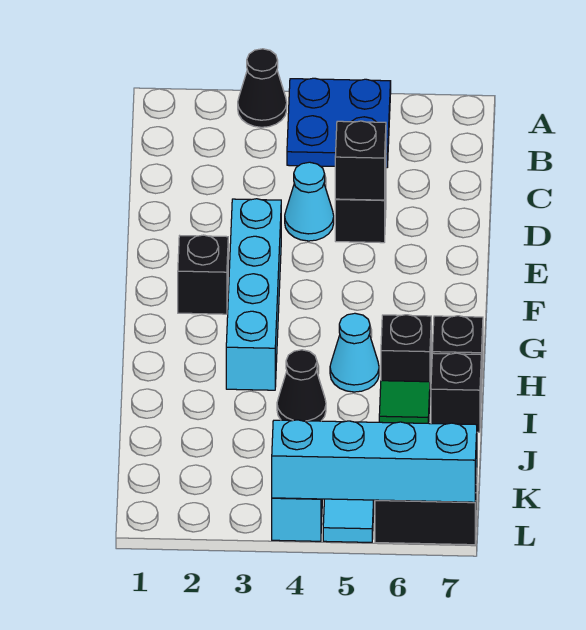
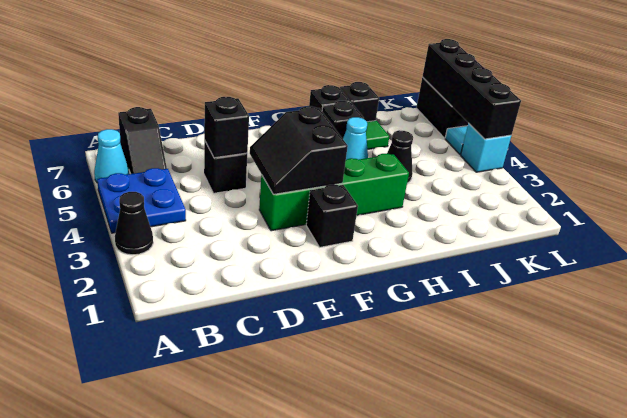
none -> black slope B6:B7 level 1 top 7
cyan cone D4 level 1 -> cyan cone A6 level 1
cyan brick E3:H3 level 1 -> green brick E3:H3 level 1
none -> black slope E3:F4 level 2 top F
cyan brick L4:L7 level 2 -> black brick L4:L7 level 2

